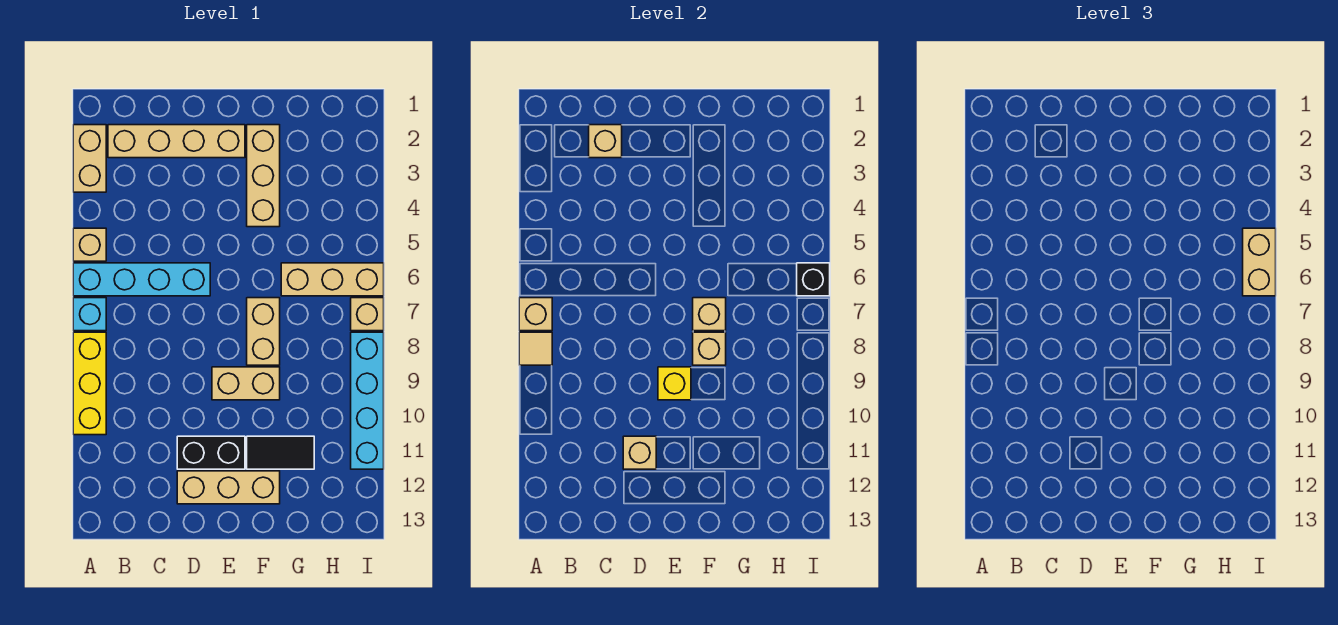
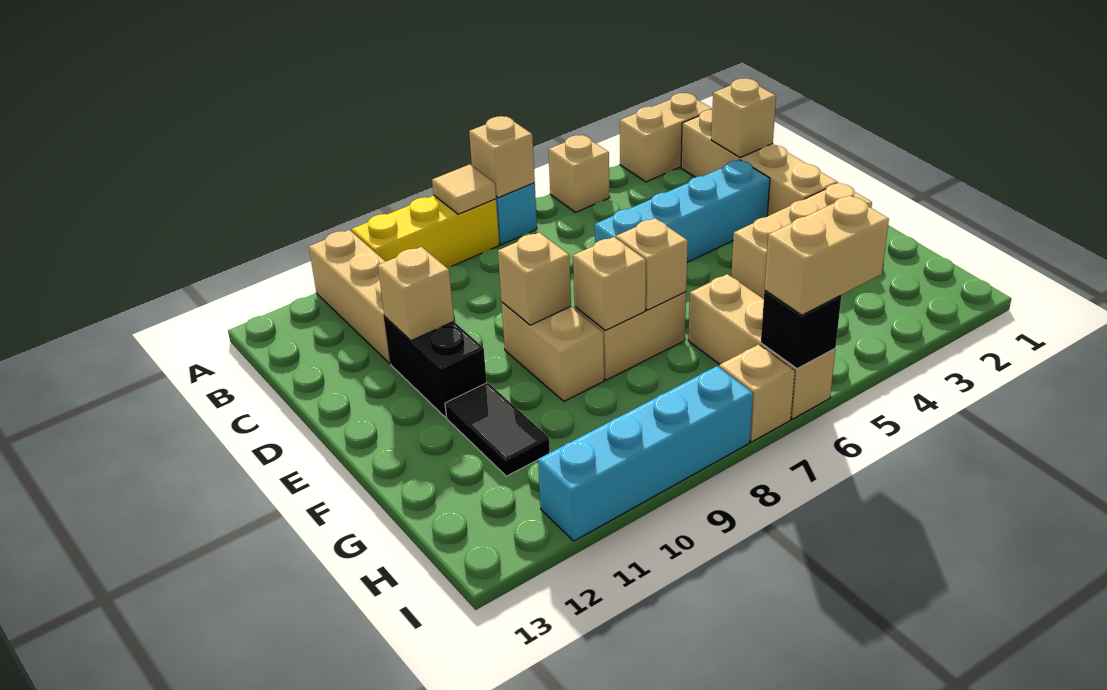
cyan brick A6:D6 level 1 -> cyan brick D3:D6 level 1
tan brick D12:F12 level 1 -> tan brick A11:C11 level 1
yellow brick E9 level 2 -> tan brick E9 level 2

